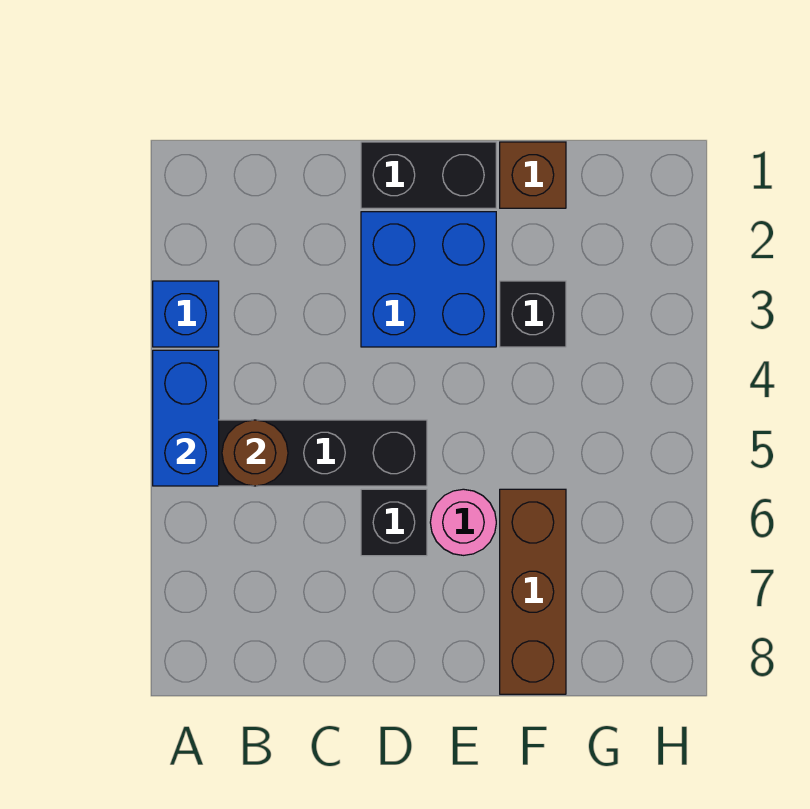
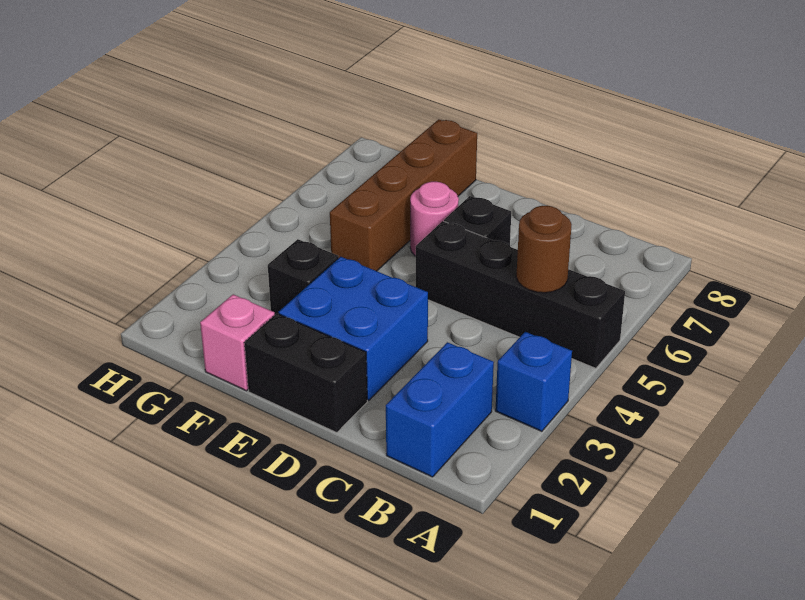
blue brick A4:A5 level 2 -> blue brick B1:B2 level 1
brown brick F1 level 1 -> pink brick F1 level 1
brown brick F6:F8 level 1 -> brown brick F5:F8 level 1

